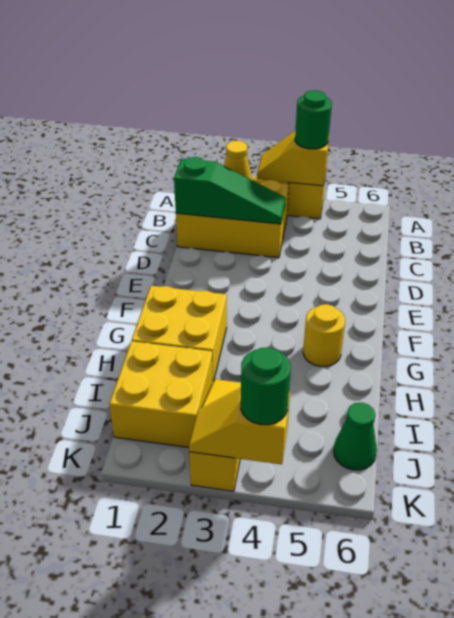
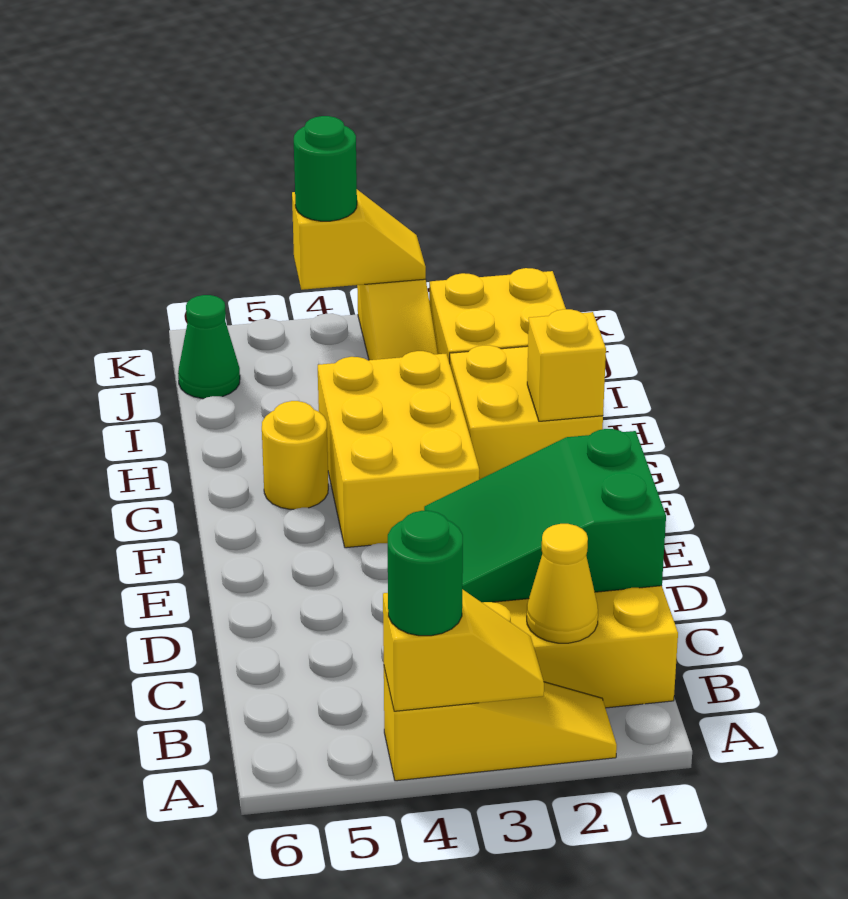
green slope C1:C3 level 2 top 1 -> green slope C1:D3 level 2 top 1
none -> yellow brick F3:H4 level 1
none -> yellow brick G1 level 2

